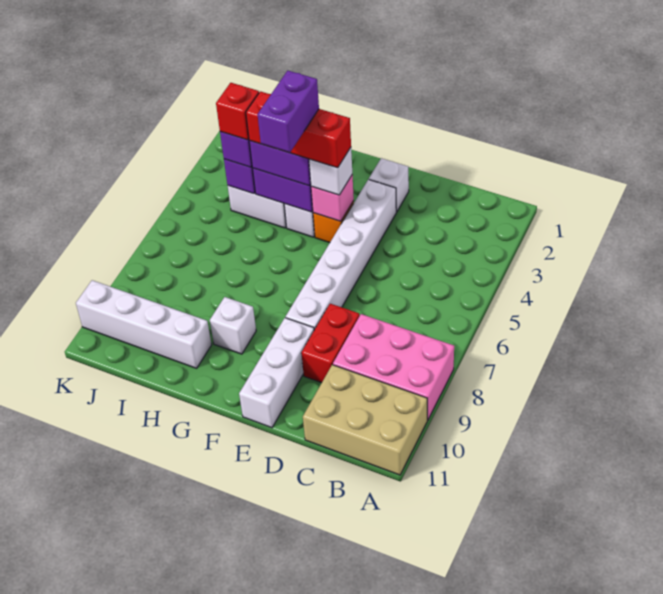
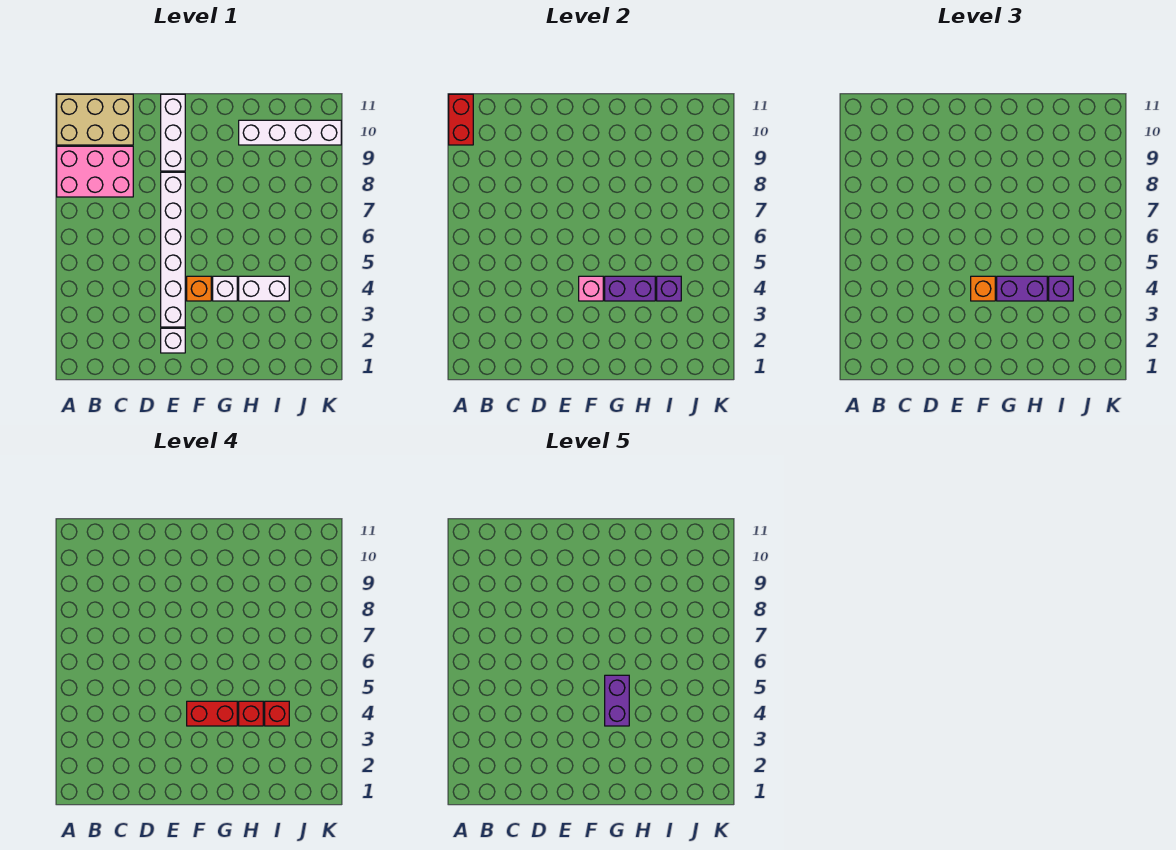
red brick D8:D9 level 1 -> red brick A10:A11 level 2
white brick F4 level 3 -> orange brick F4 level 3
white brick G9 level 1 -> none

